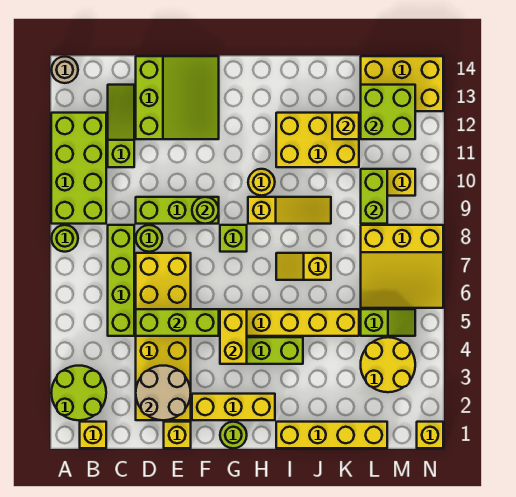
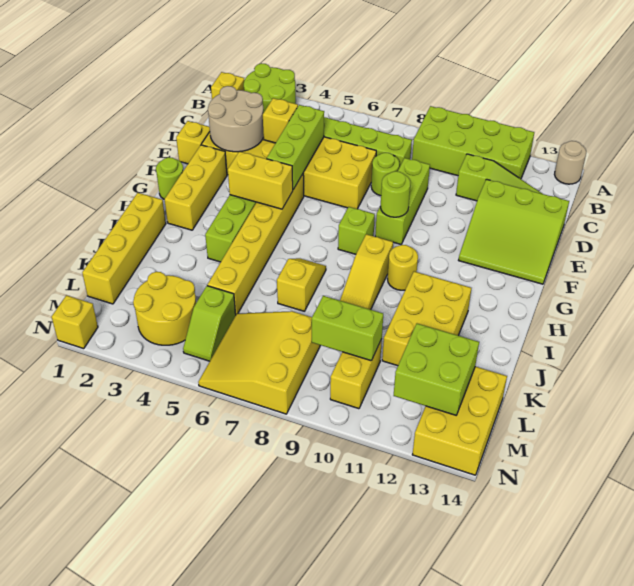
lime round brick A8 level 1 -> none
yellow brick K12 level 2 -> yellow brick D4 level 2

